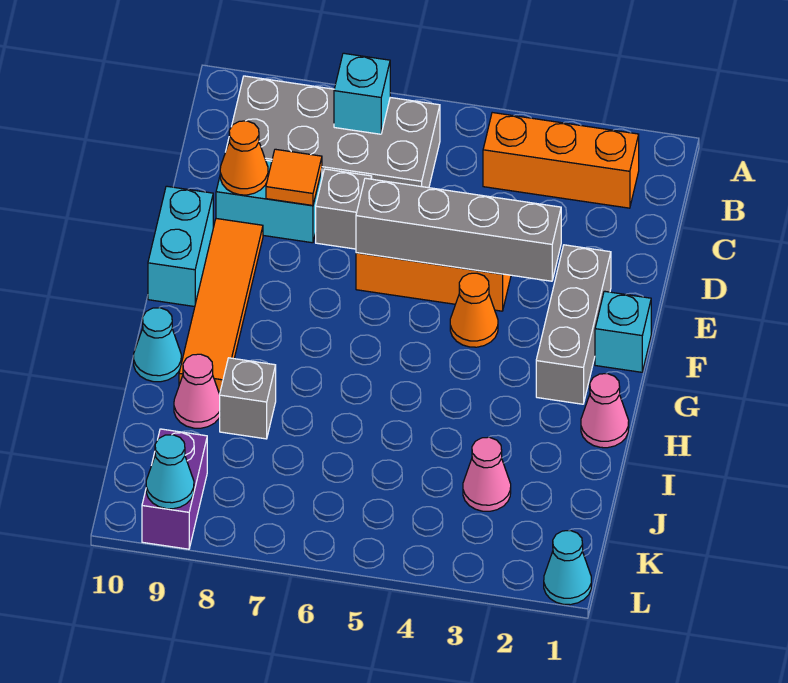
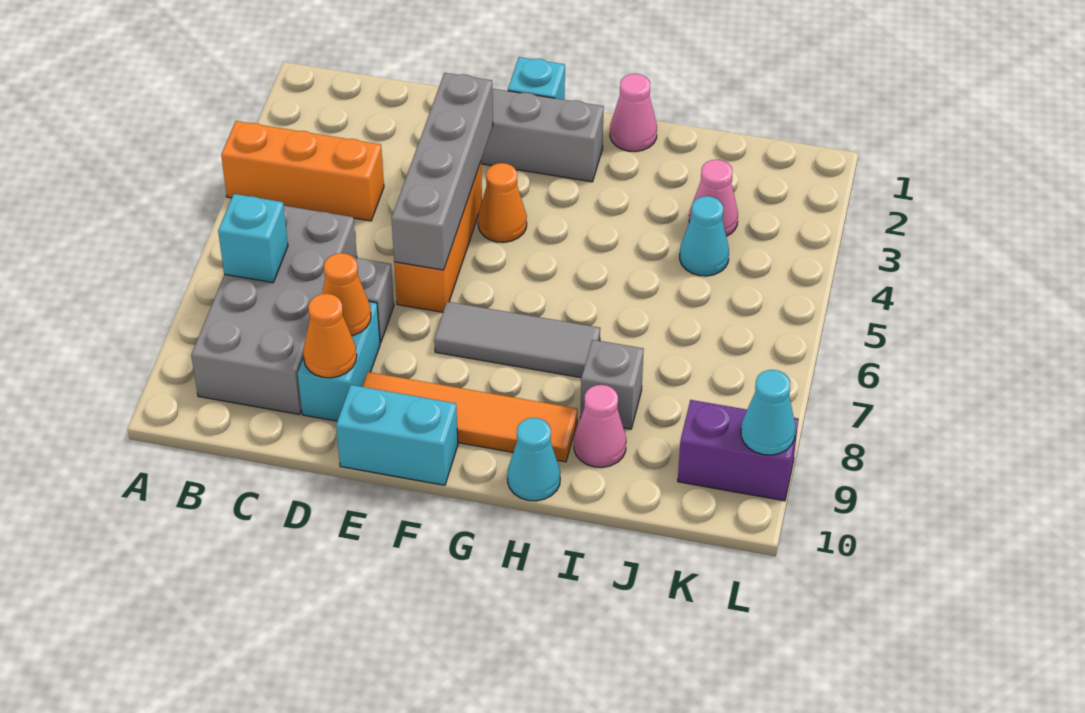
orange brick B2:B4 level 1 -> orange brick A4:C4 level 1
orange tile D8 level 2 -> orange cone D8 level 2
none -> grey tile F7:H7 level 1
cyan cone L1 level 1 -> cyan cone J4 level 1

